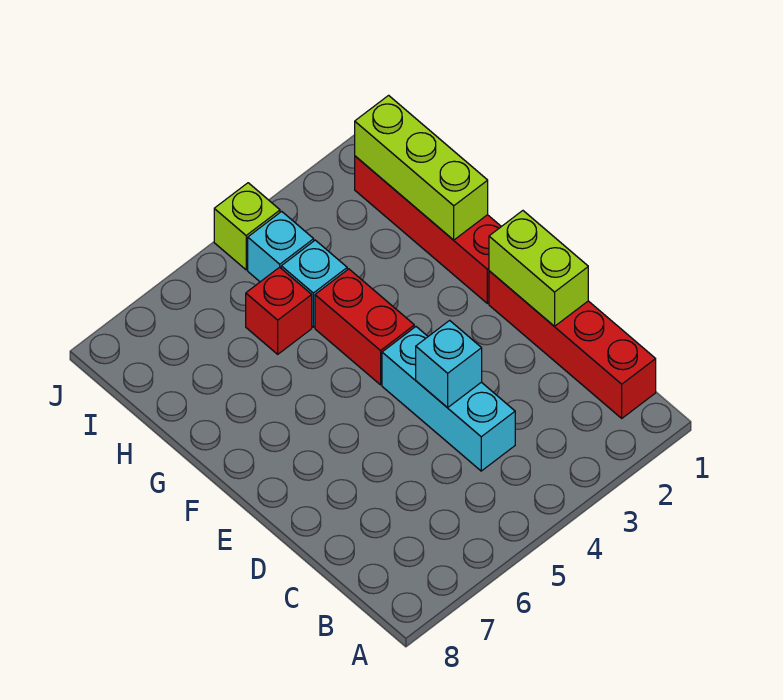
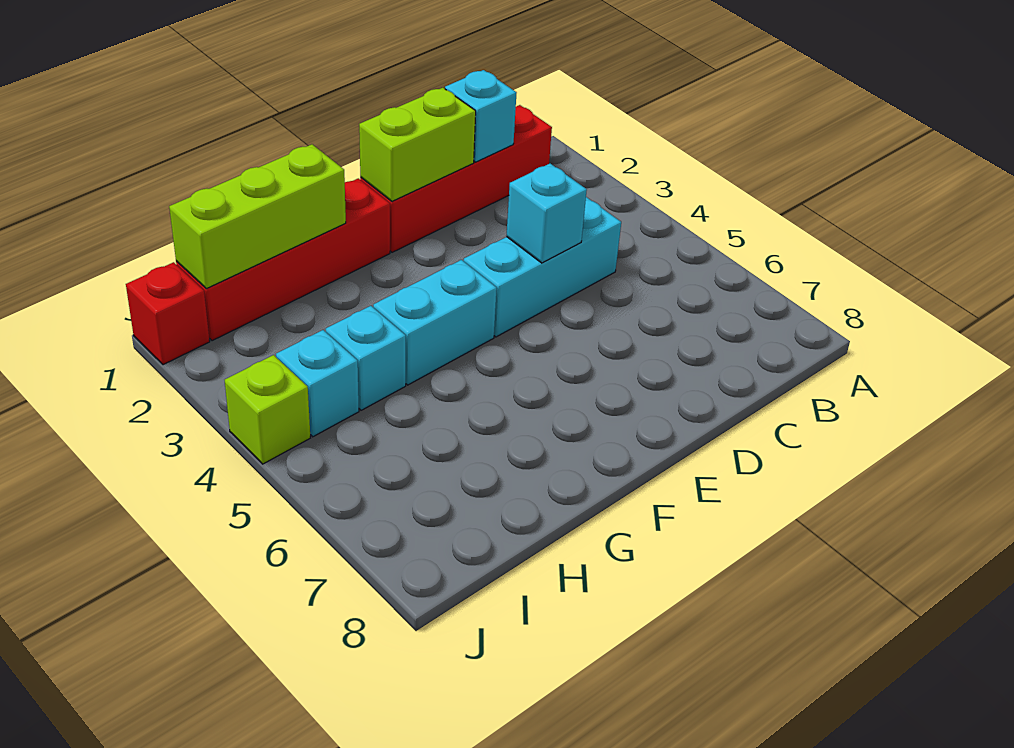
none -> cyan brick C1 level 2
red brick F4:G4 level 1 -> cyan brick F4:G4 level 1
red brick H5 level 1 -> red brick J1 level 1

